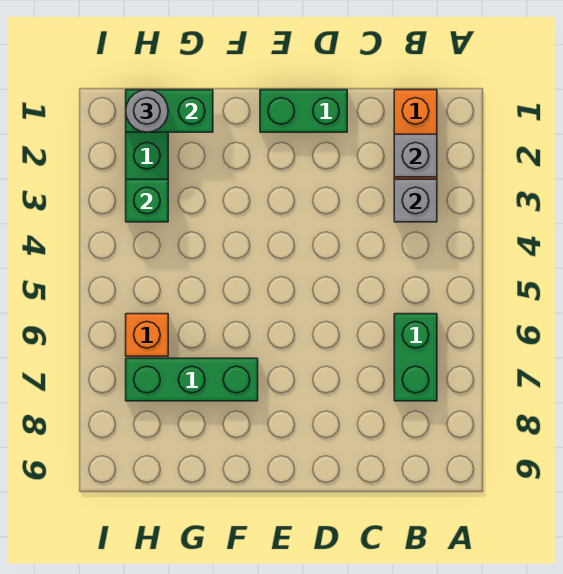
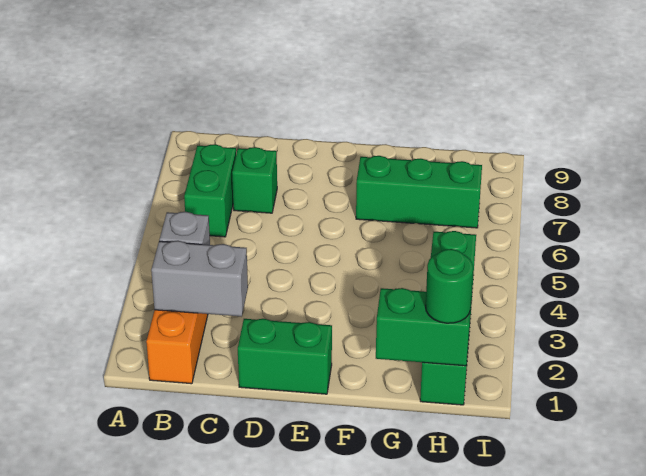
grey brick B2 level 2 -> grey brick B2:C2 level 2
none -> green brick C7 level 1
grey round brick H1 level 3 -> green round brick H1 level 3
orange brick H6 level 1 -> none

